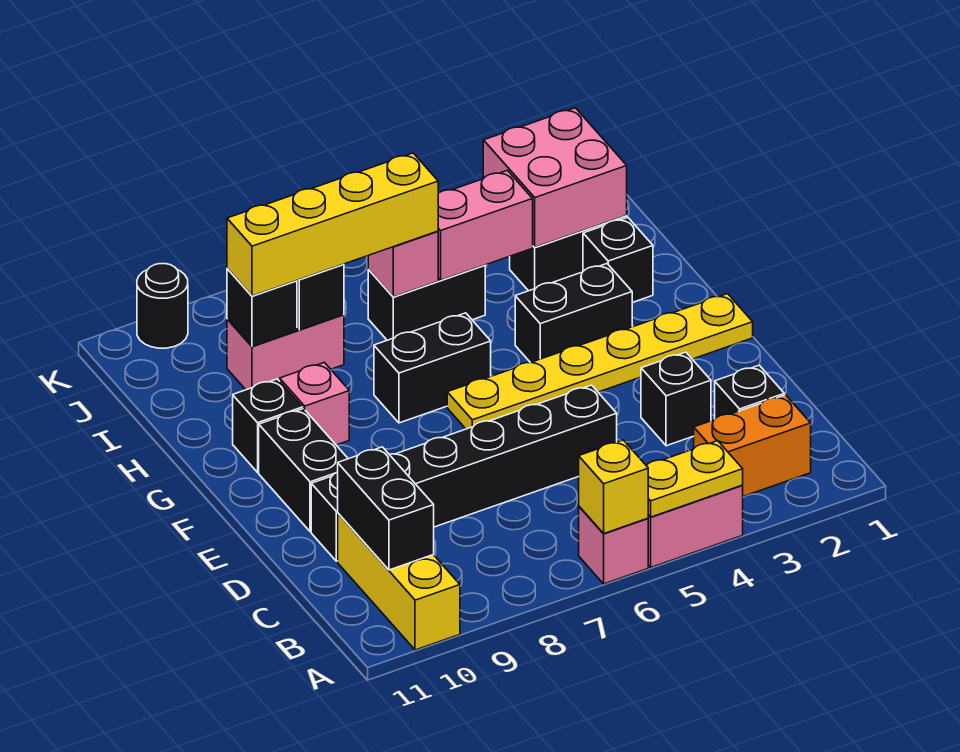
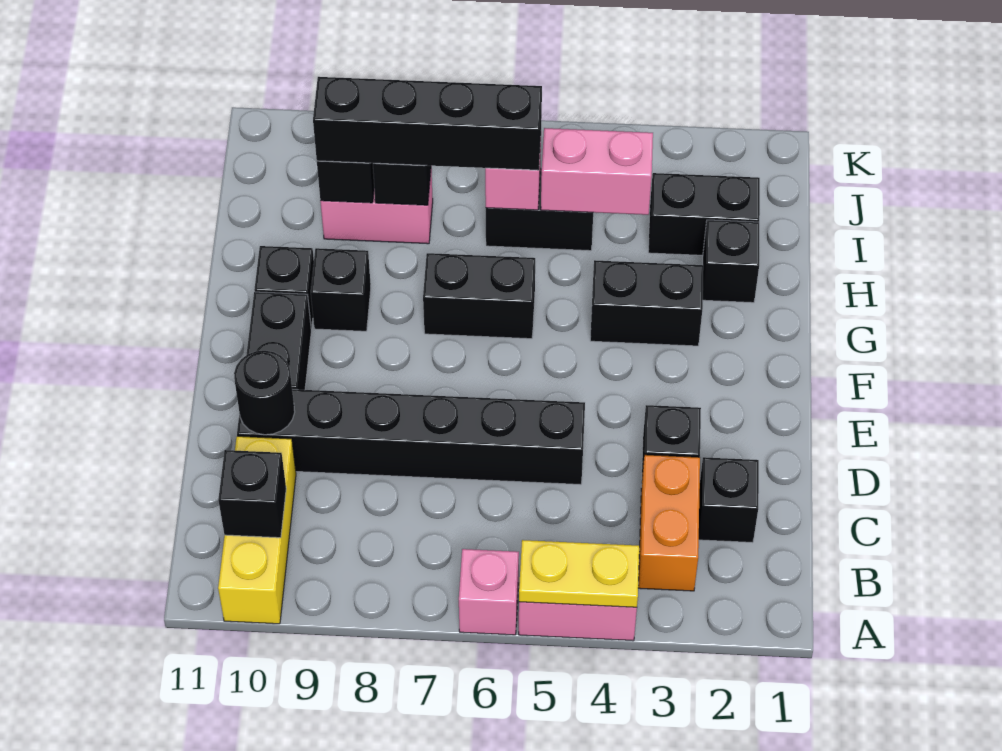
yellow brick A6 level 2 -> none
orange brick B2:B3 level 1 -> orange brick B3:C3 level 1
black brick B10:C10 level 2 -> black brick B10 level 2
yellow plate F1:F6 level 1 -> none
pink brick G9 level 1 -> black brick G9 level 1
pink brick I2:J3 level 2 -> none
yellow brick I6:I9 level 3 -> black brick I6:I9 level 3
black round brick K10 level 1 -> black round brick D10 level 2

